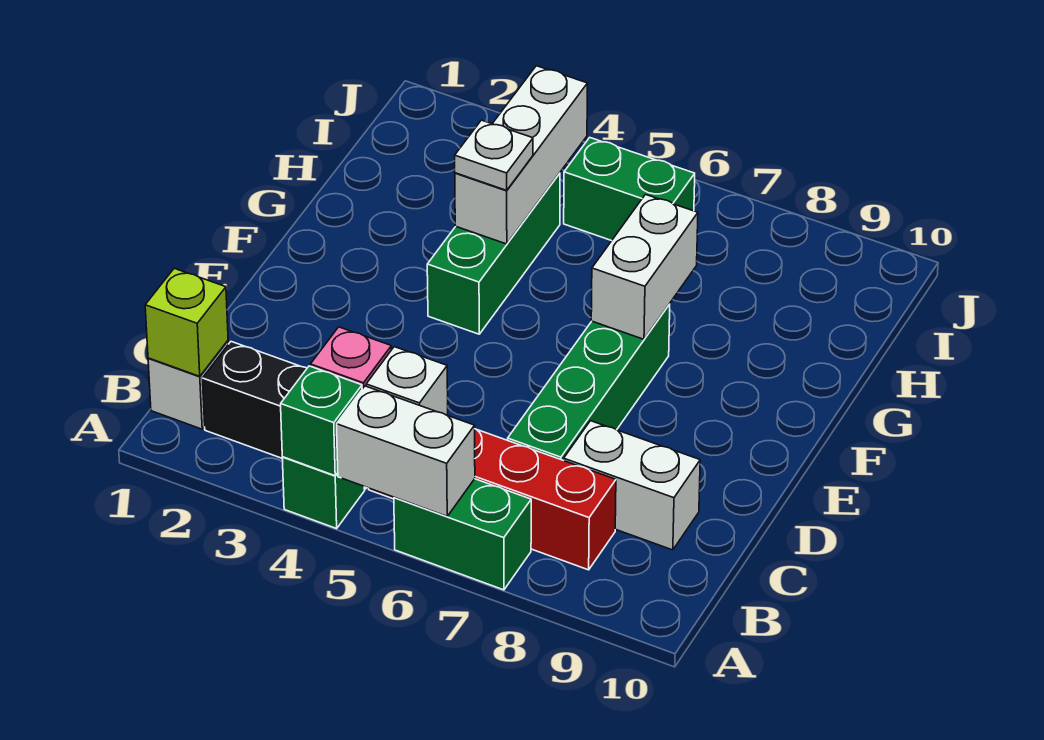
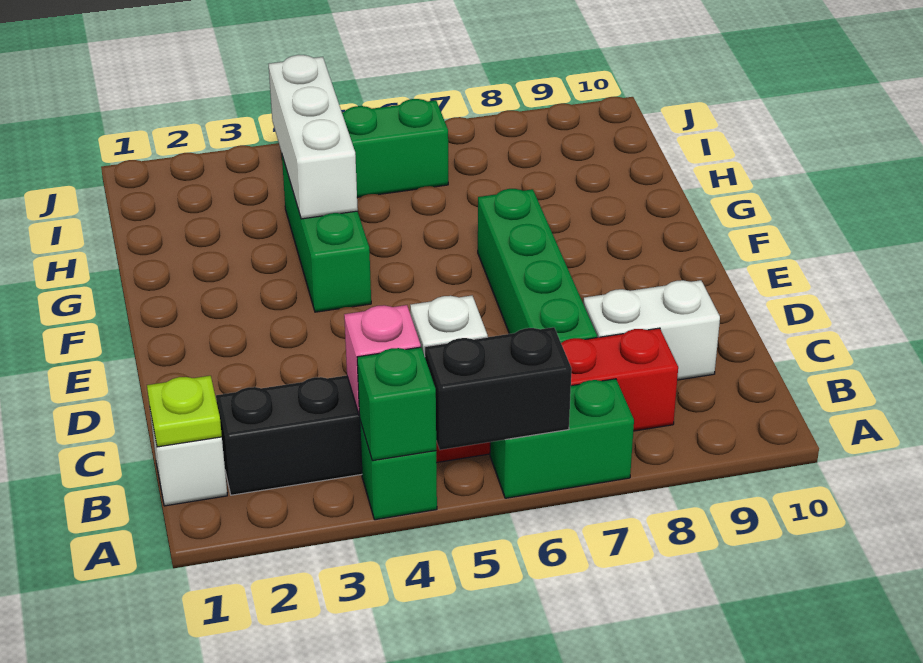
white brick A5:A6 level 2 -> black brick A5:A6 level 2
lime brick B1 level 2 -> lime plate B1 level 2
white brick F7:G7 level 2 -> none
white plate G4 level 3 -> none

